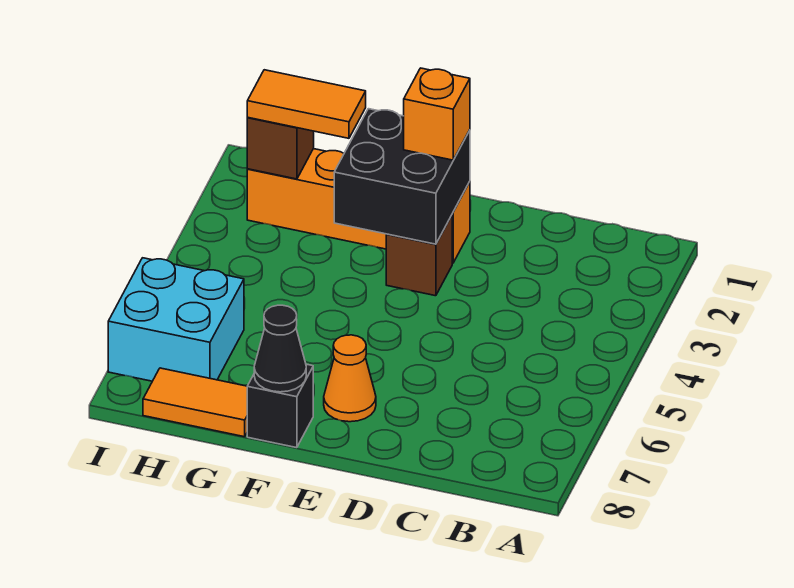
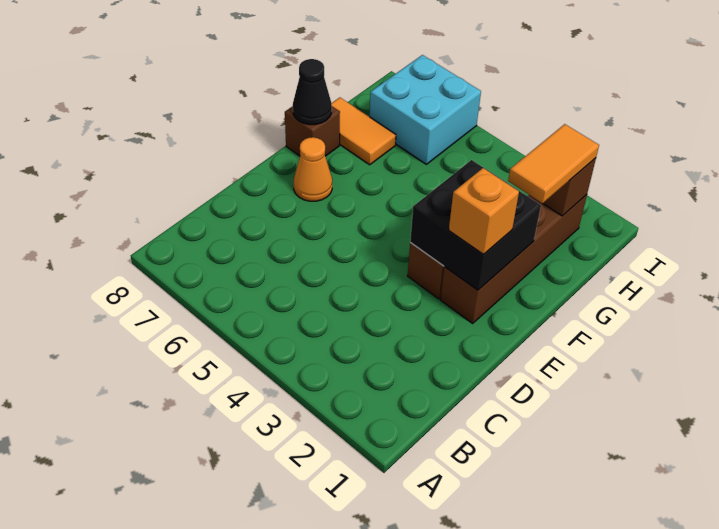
orange brick E2:H2 level 1 -> brown brick E2:H2 level 1
black brick F8 level 1 -> brown brick F8 level 1
orange tile G8:H8 level 1 -> orange tile G7:G8 level 1

